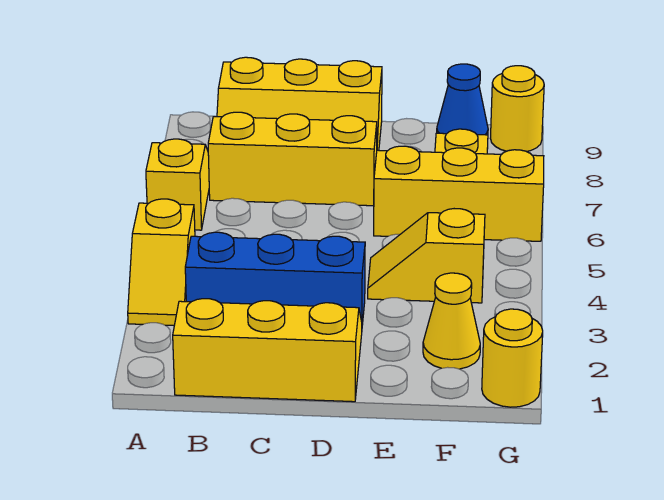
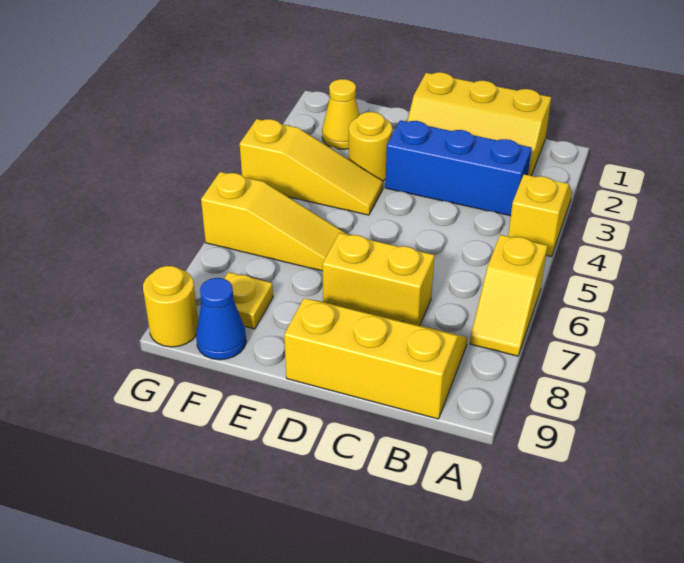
yellow brick B7:D7 level 1 -> yellow brick C7:D7 level 1
yellow slope E4:F4 level 1 top F -> yellow slope E4:G4 level 1 top G
yellow brick E6:G6 level 1 -> yellow slope E6:G6 level 1 top G
yellow round brick G1 level 1 -> yellow round brick E3 level 1

